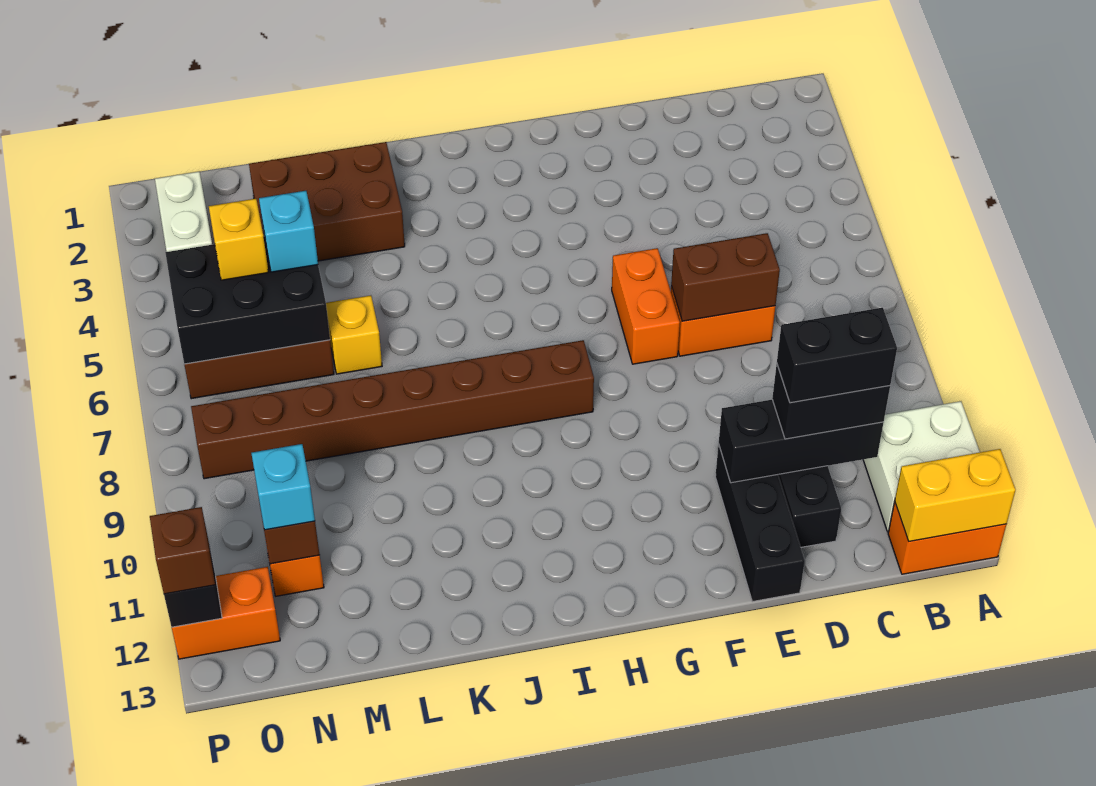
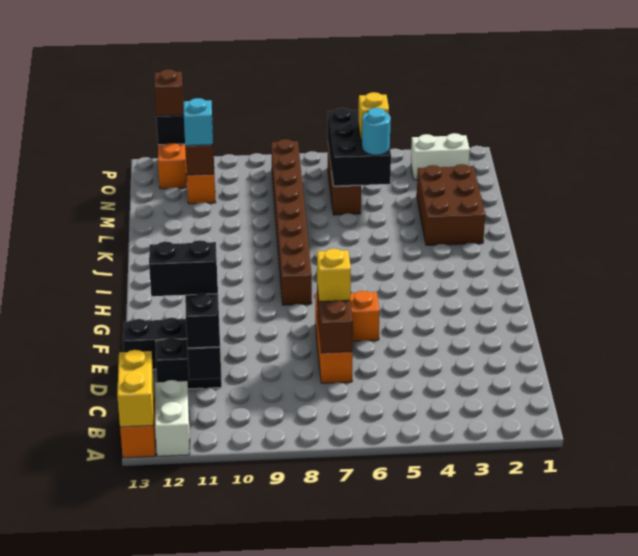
white brick A11:B12 level 1 -> white brick A12:B12 level 1
black brick C11:D11 level 4 -> black brick D11:D12 level 4
yellow brick L6 level 1 -> yellow brick E7 level 3
cyan brick M5 level 3 -> cyan round brick M5 level 3

